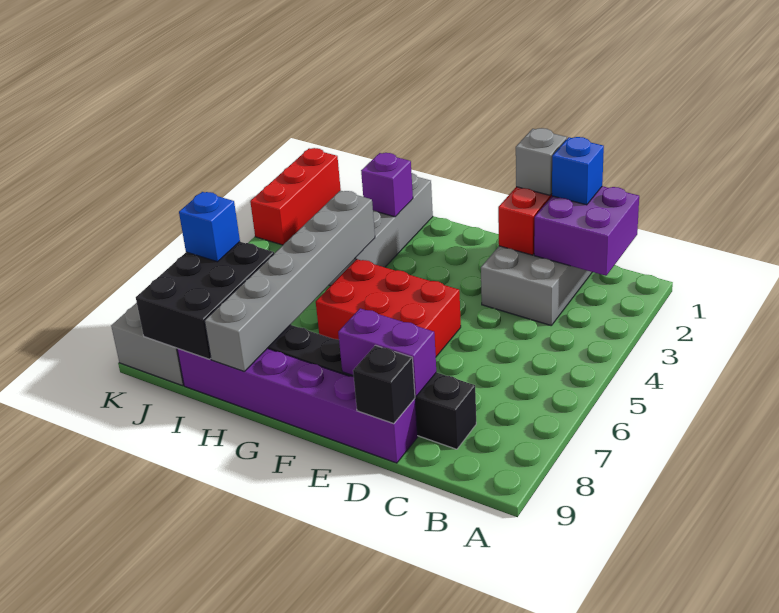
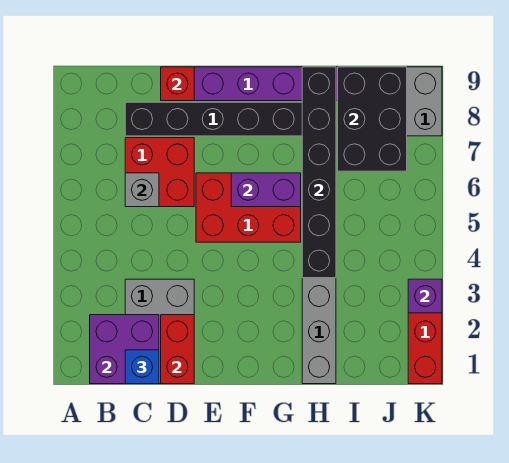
none -> red brick C6:D7 level 1
grey brick D1 level 3 -> grey brick C6 level 2
purple brick D8:E8 level 2 -> purple brick F6:G6 level 2
black brick D9 level 2 -> red brick D9 level 2
purple brick H2 level 2 -> purple brick K3 level 2
grey brick H4:H9 level 2 -> black brick H4:H9 level 2
blue brick J7 level 3 -> none

